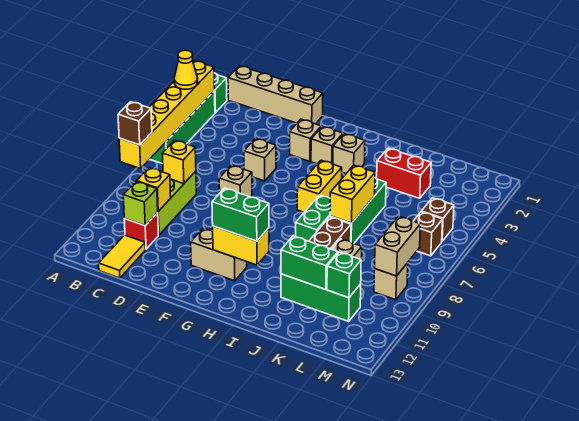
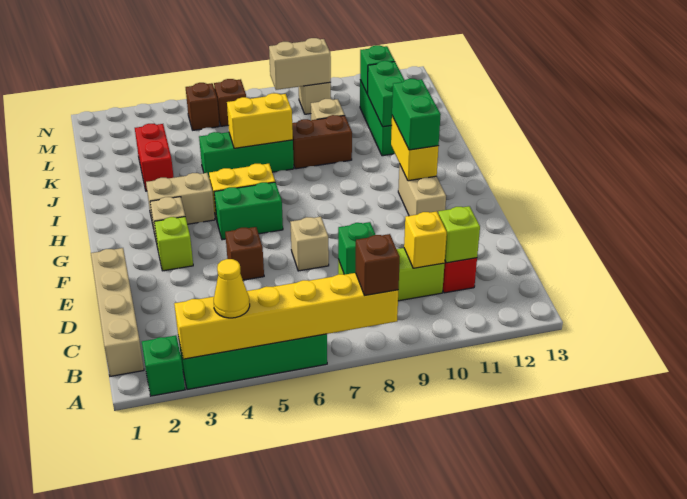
yellow brick C8 level 2 -> green brick C8 level 2
yellow tile C12:C13 level 1 -> none
tan brick E5 level 1 -> brown brick E5 level 1
tan brick F3 level 1 -> lime brick F3 level 1
tan brick H3 level 1 -> tan brick H3:H4 level 1
green brick I7:I8 level 1 -> green brick G5:G6 level 1

